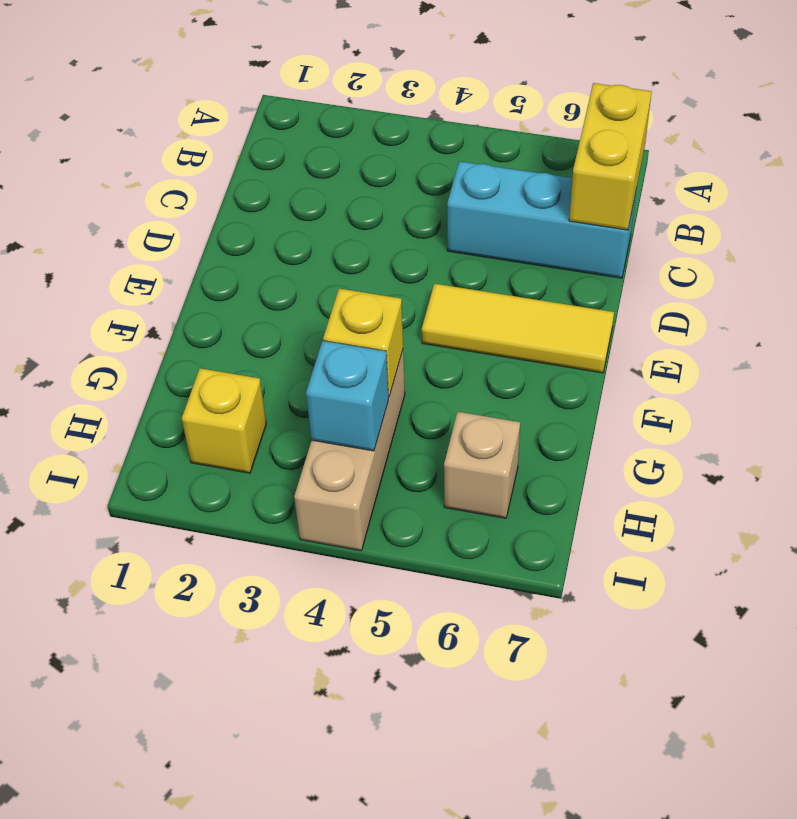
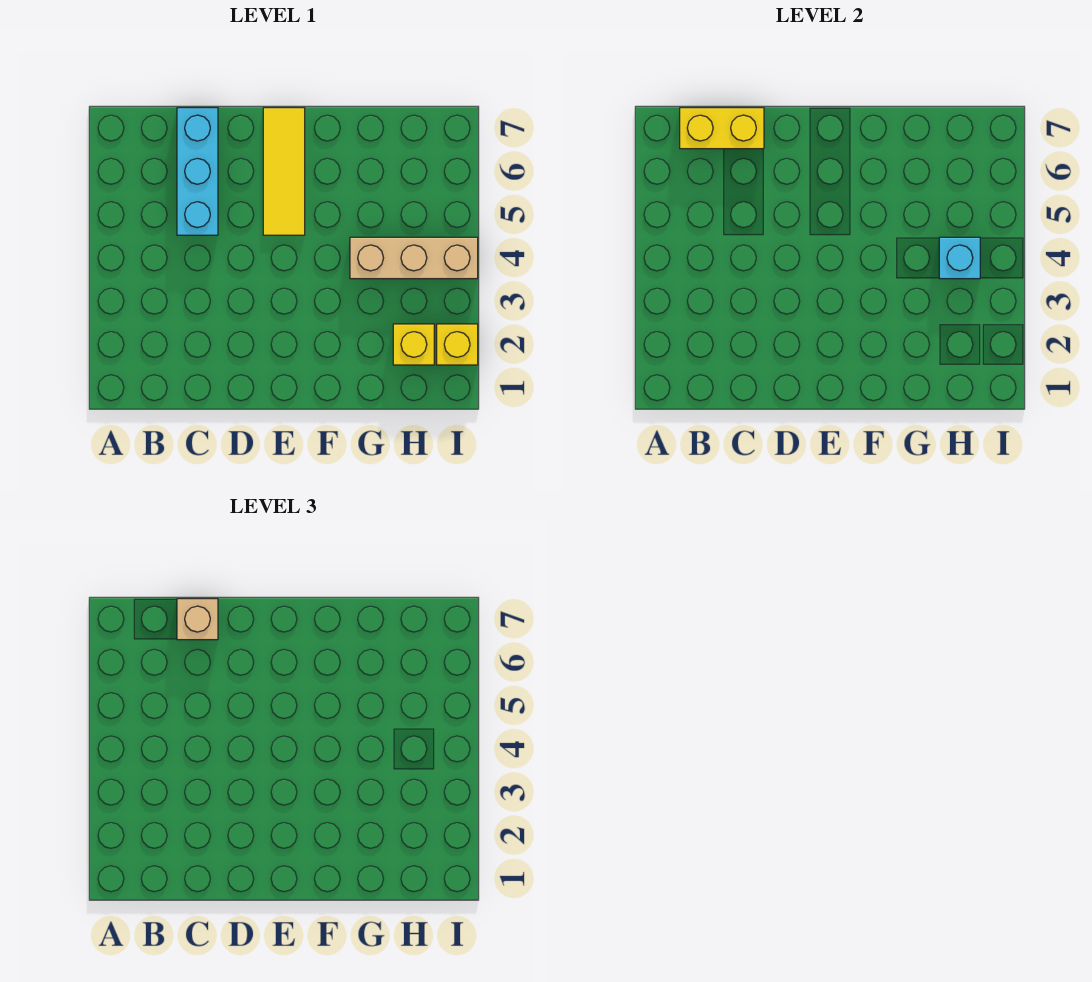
yellow brick G4 level 2 -> yellow brick I2 level 1
tan brick H6 level 1 -> tan brick C7 level 3

